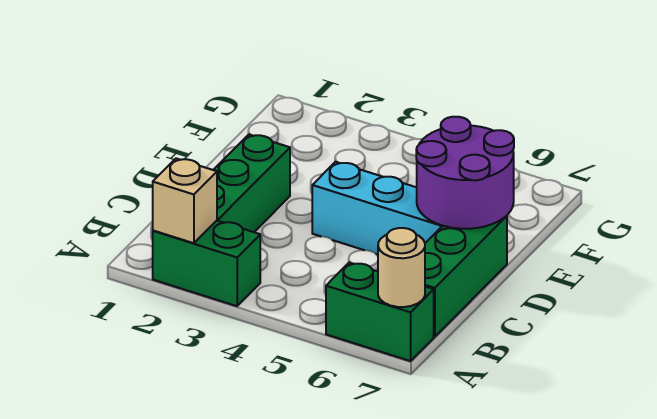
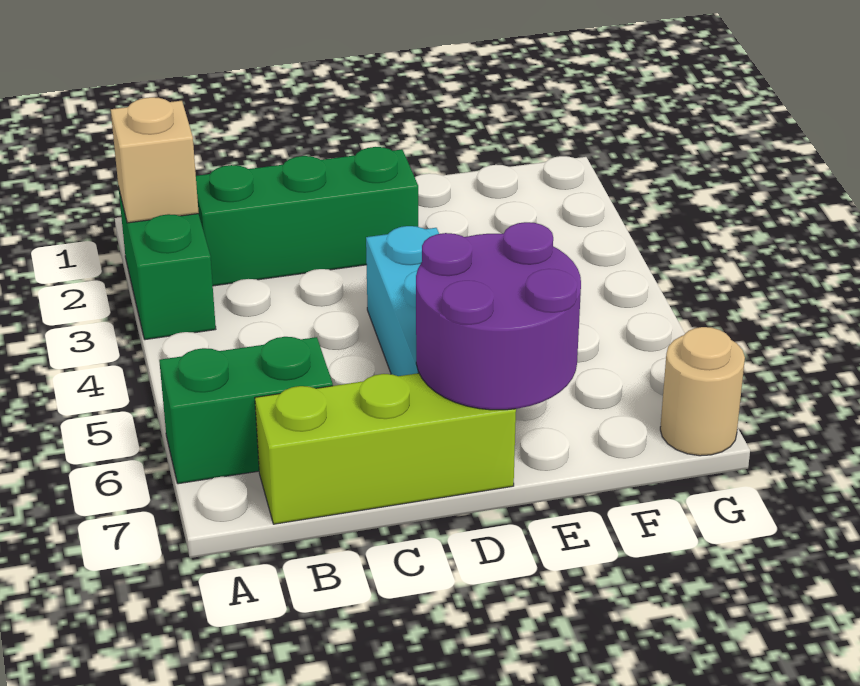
green brick A6:A7 level 1 -> green brick A6:B6 level 1
tan round brick A7 level 2 -> tan round brick G7 level 1
green brick B7:D7 level 1 -> lime brick B7:D7 level 1

